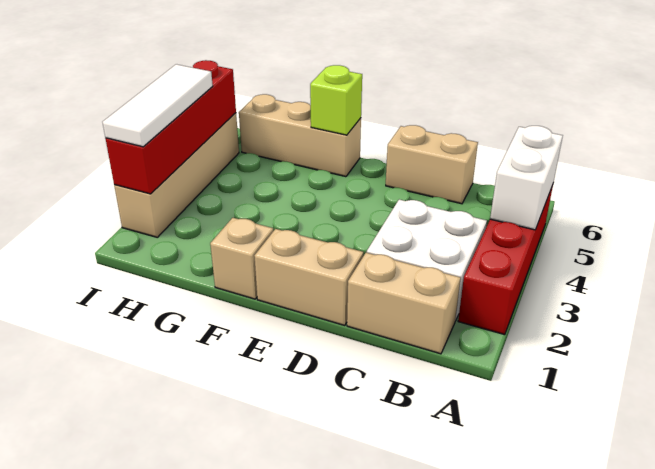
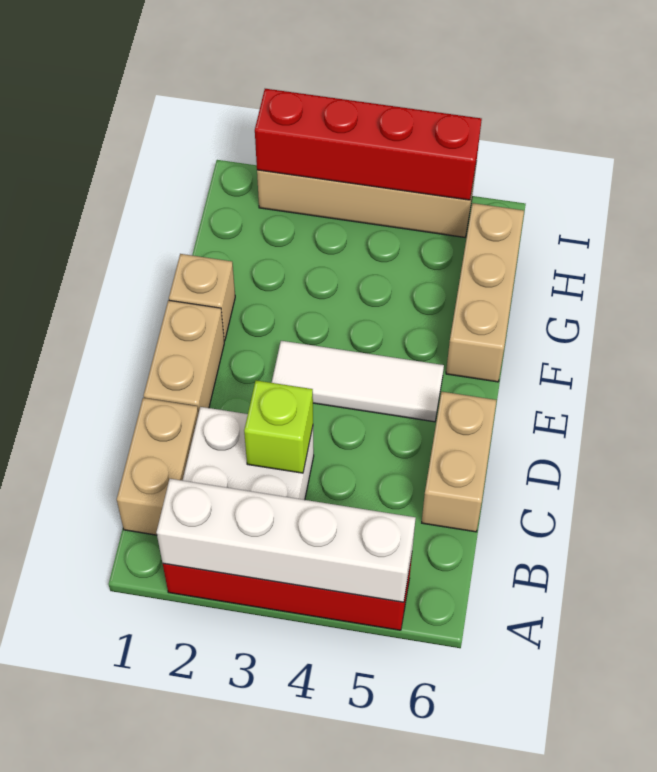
white brick A4:A5 level 2 -> white brick A2:A5 level 2
lime brick F6 level 2 -> lime brick C3 level 2
white tile I2:I4 level 3 -> white tile E3:E5 level 1

